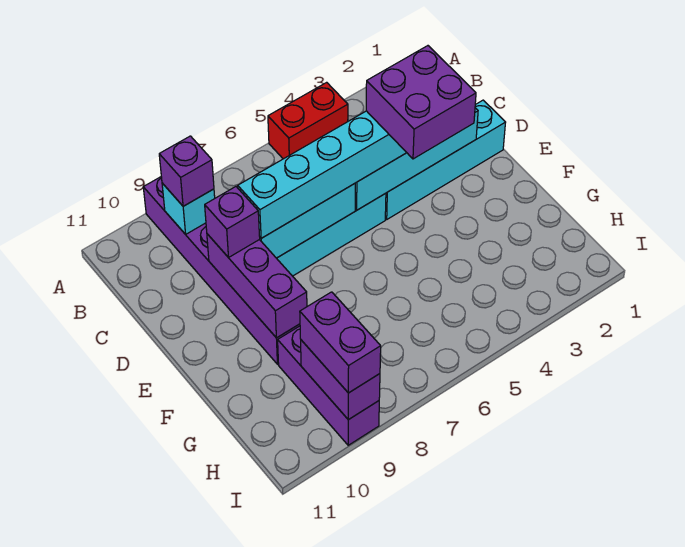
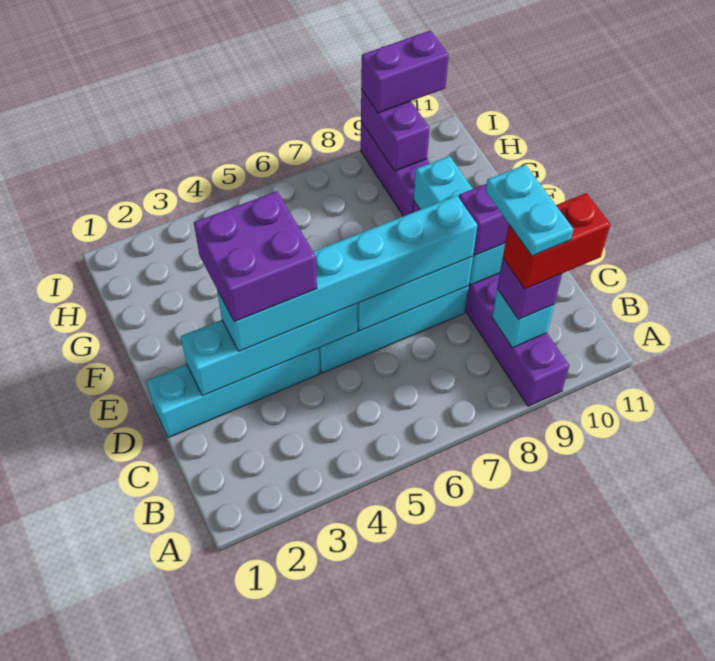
red brick A4:A5 level 1 -> red brick B9:B10 level 4
none -> cyan plate B9:C9 level 5
purple brick D9:F9 level 2 -> cyan brick D9:F9 level 2
purple brick H9:I9 level 3 -> purple brick I9:I10 level 3

